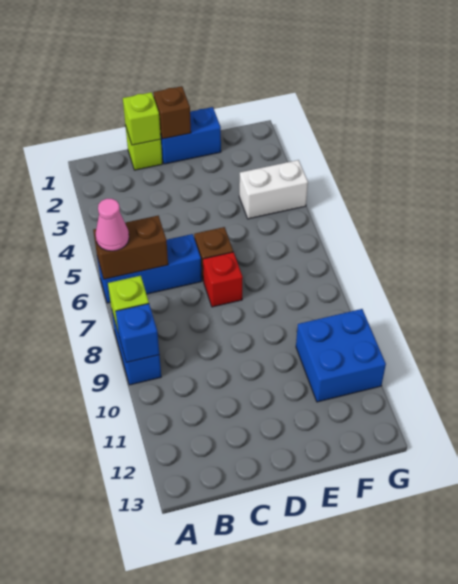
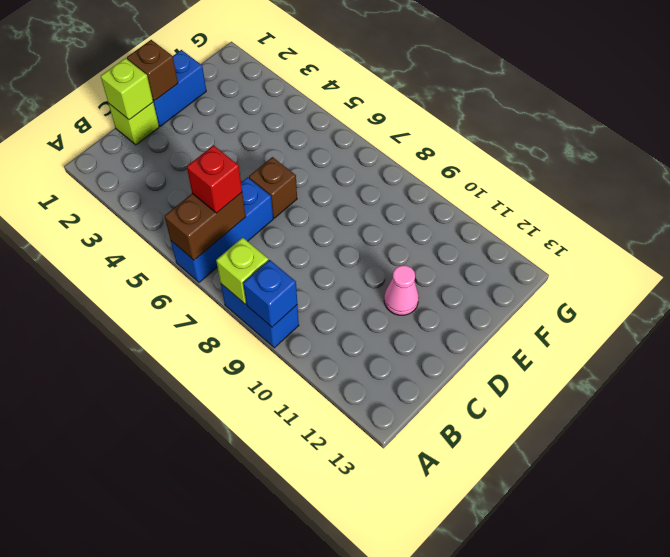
pink cone A6 level 3 -> pink cone D11 level 1
red brick D7 level 1 -> red brick B6 level 3
white brick F4:G4 level 1 -> none
blue brick F10:G11 level 1 -> none

